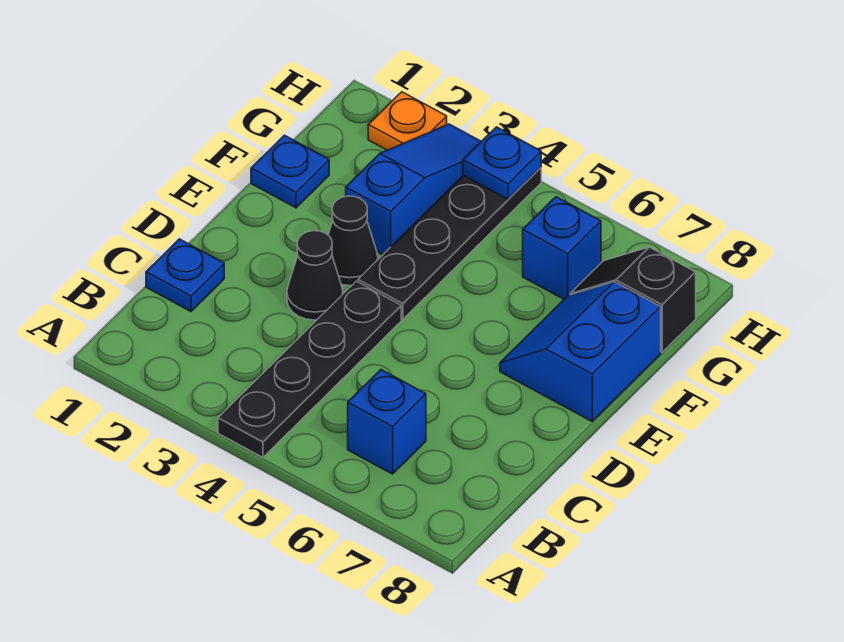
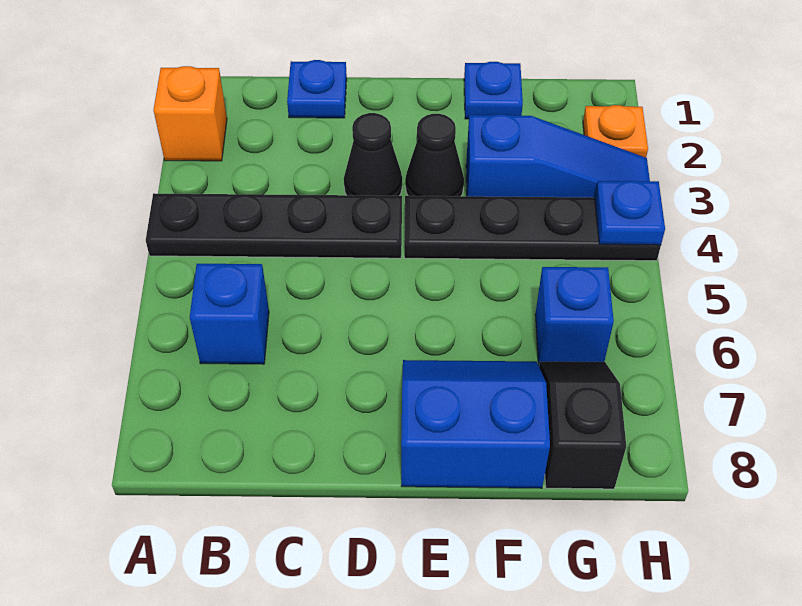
none -> orange brick A2 level 1

